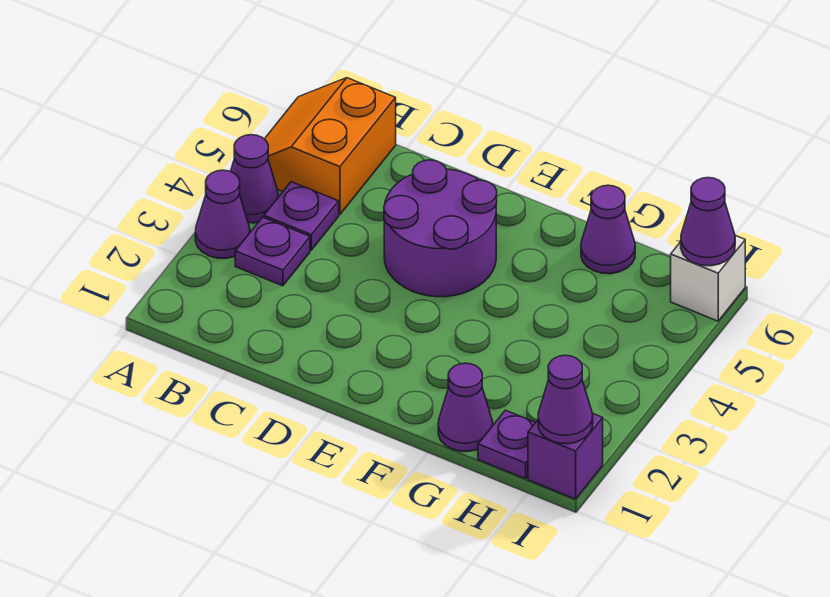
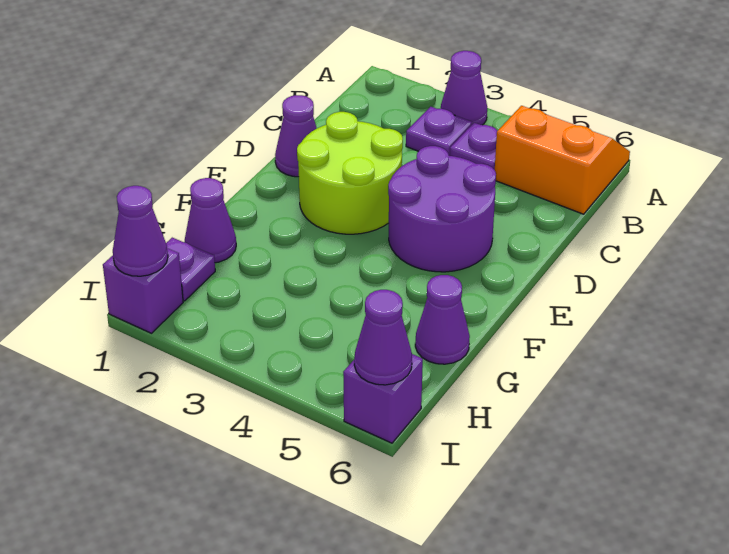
purple cone A4 level 1 -> purple cone D1 level 1
none -> lime round brick D2:E3 level 1
white brick I6 level 1 -> purple brick I6 level 1

